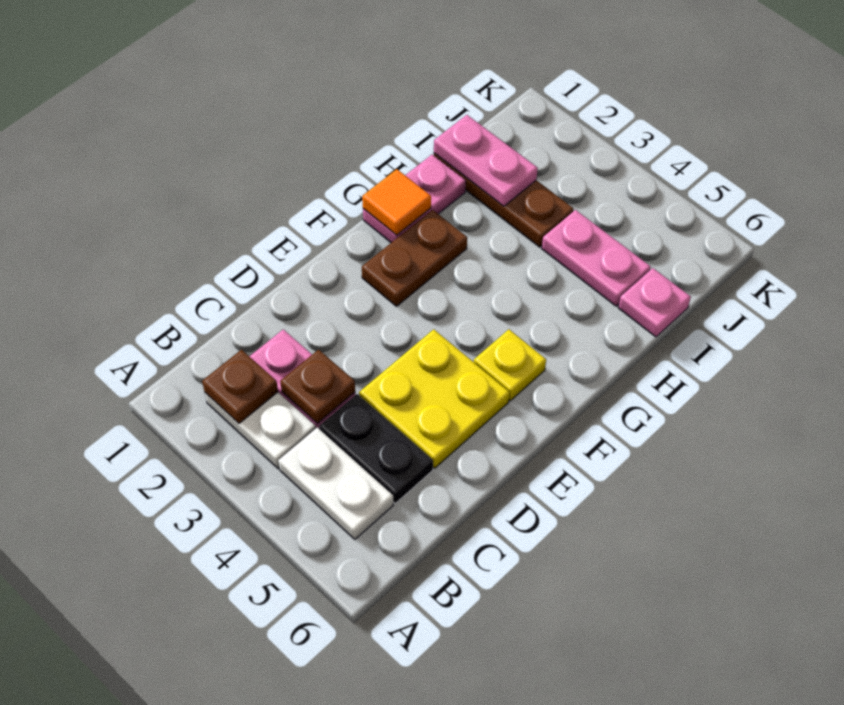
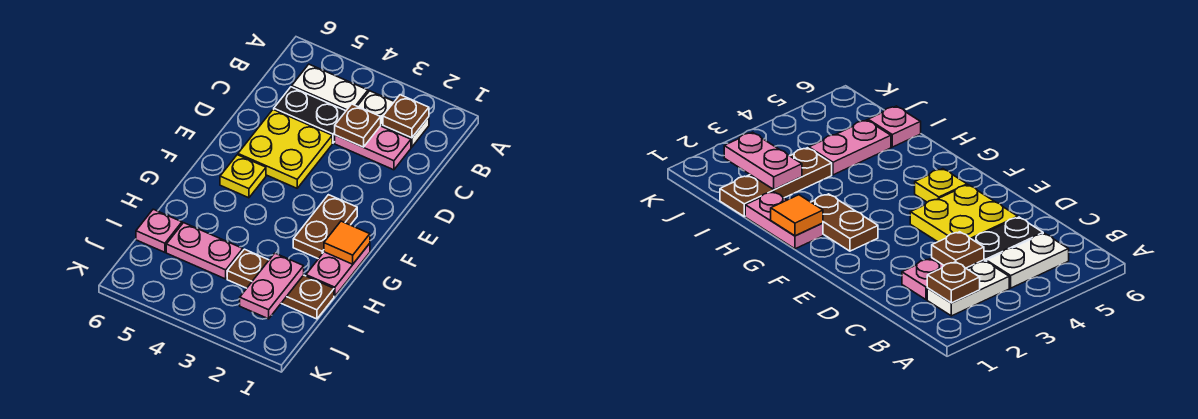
pink plate I1:I2 level 2 -> pink plate I2:J2 level 2

